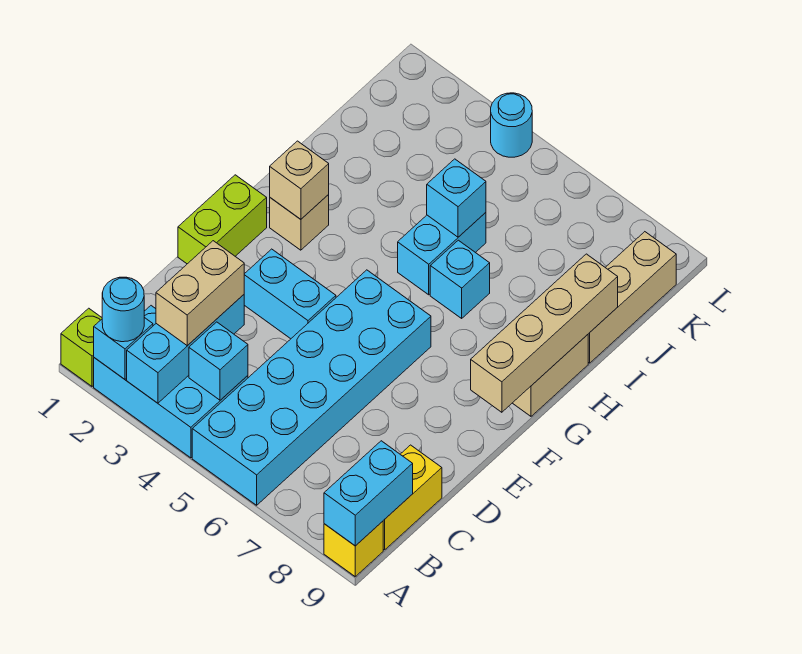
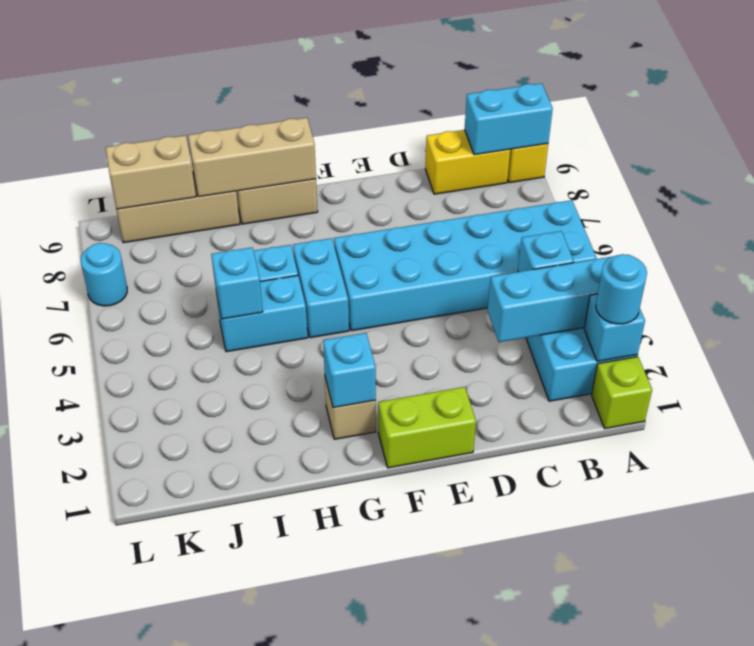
tan brick B3:C3 level 3 -> tan brick J9:K9 level 2
cyan brick E3:E4 level 1 -> cyan brick G5:G6 level 1
tan brick F9:I9 level 2 -> tan brick G9:I9 level 2
tan brick G2 level 2 -> cyan brick G2 level 2
cyan round brick L4 level 1 -> cyan round brick L7 level 1

